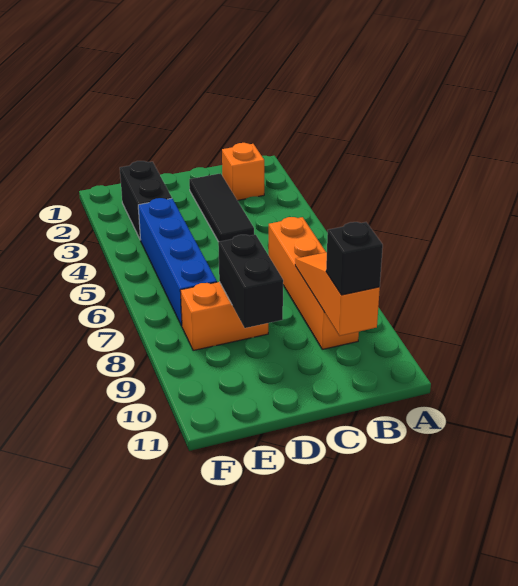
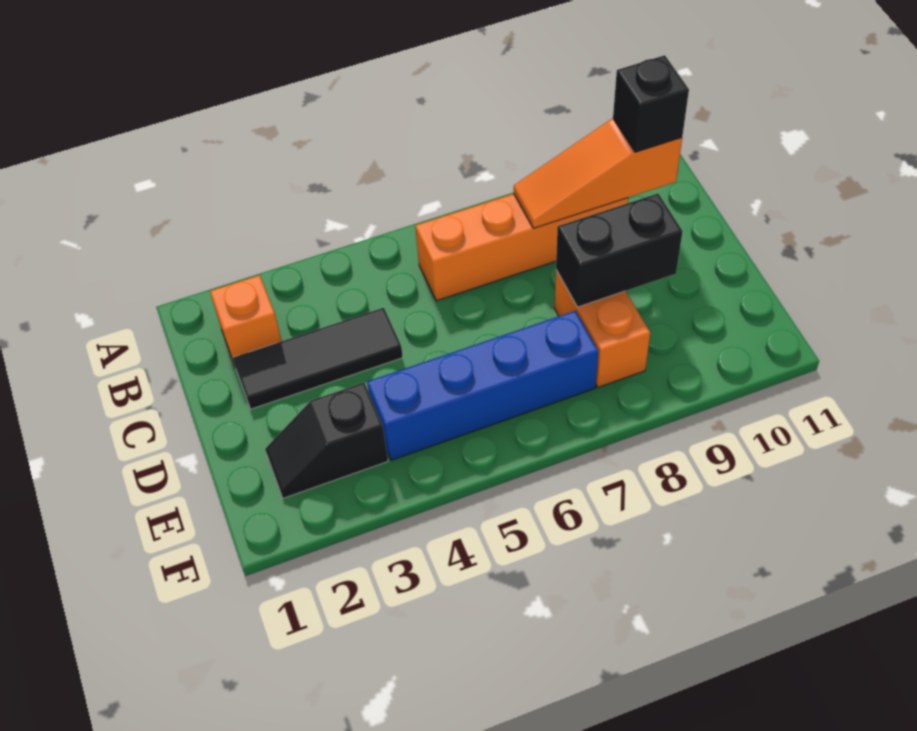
black brick E2:E3 level 1 -> black slope E2:E3 level 1 top 3

